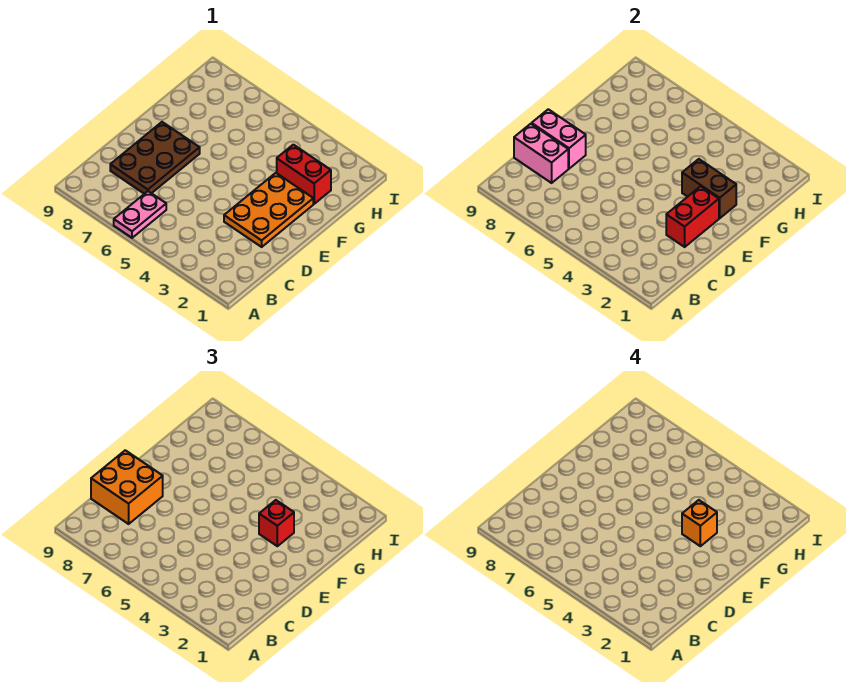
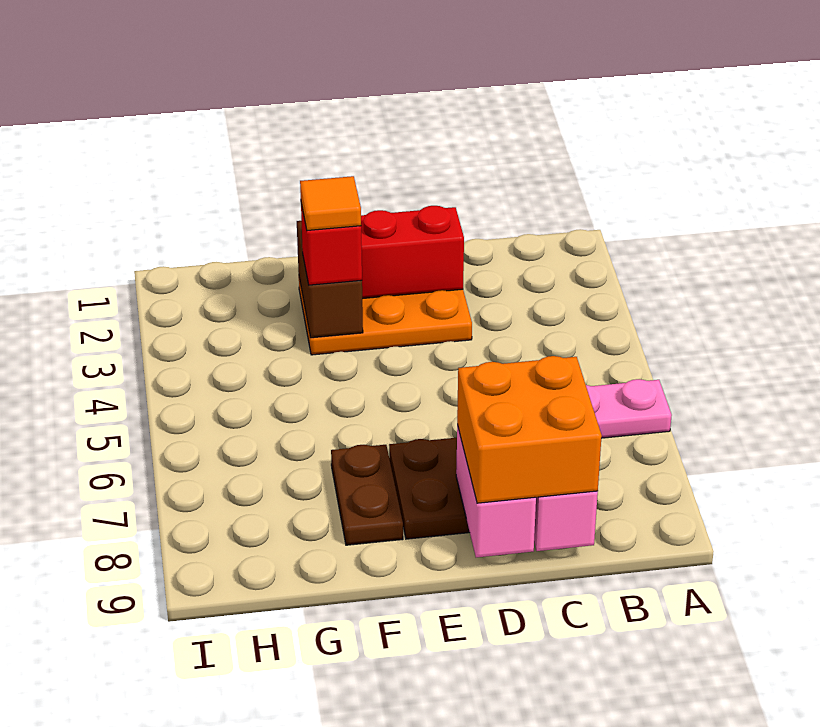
orange brick F3 level 4 -> orange tile F3 level 4
none -> brown plate F7:F8 level 1
red brick G2:G3 level 1 -> none

